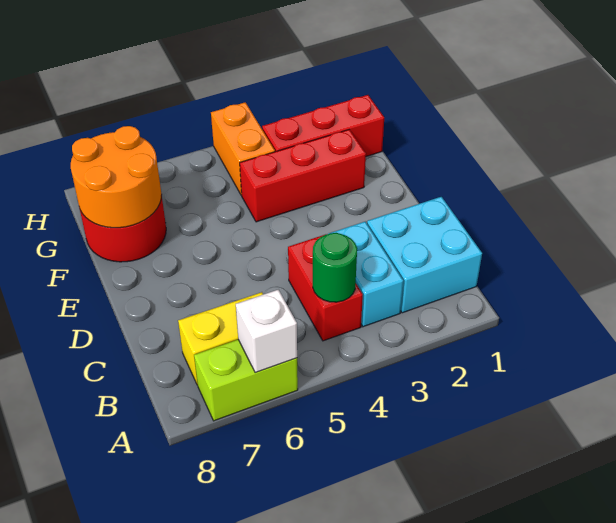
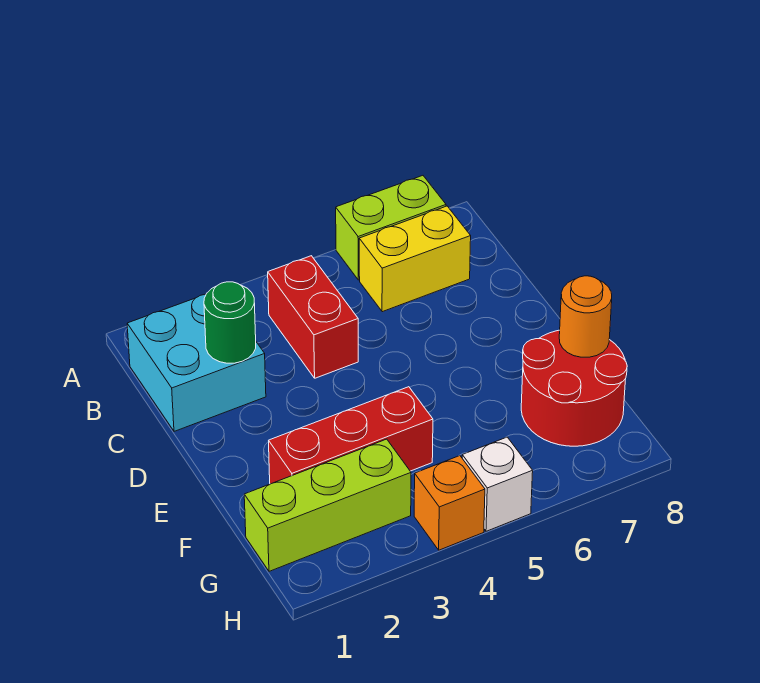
white brick A6 level 2 -> white brick H5 level 1
cyan brick B3:C3 level 1 -> none
green round brick B4 level 2 -> green round brick C2 level 2
orange round brick F7:G8 level 2 -> orange round brick F8 level 2
red brick G1:G3 level 1 -> lime brick G1:G3 level 1
orange brick G4:H4 level 1 -> orange brick H4 level 1

